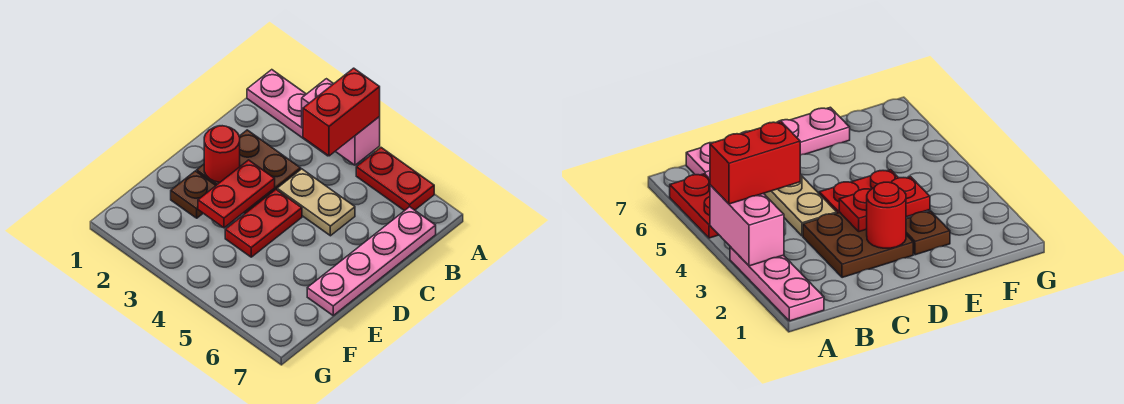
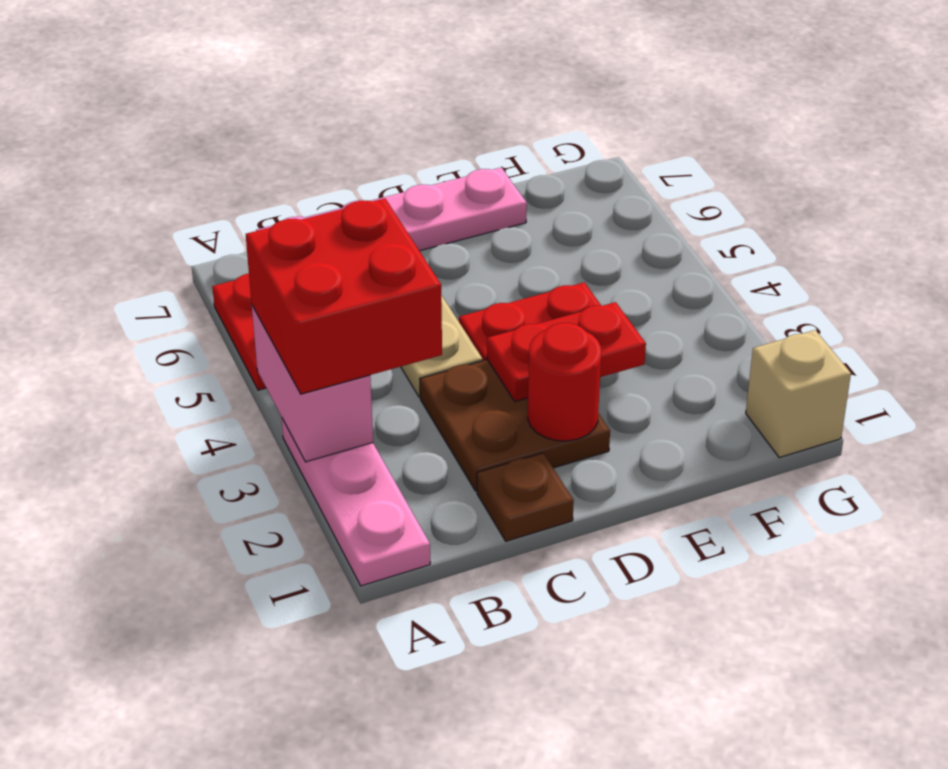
red brick A4:B4 level 3 -> red brick A3:B4 level 3
brown plate E2 level 1 -> brown plate C1 level 1
none -> tan brick G1 level 1

